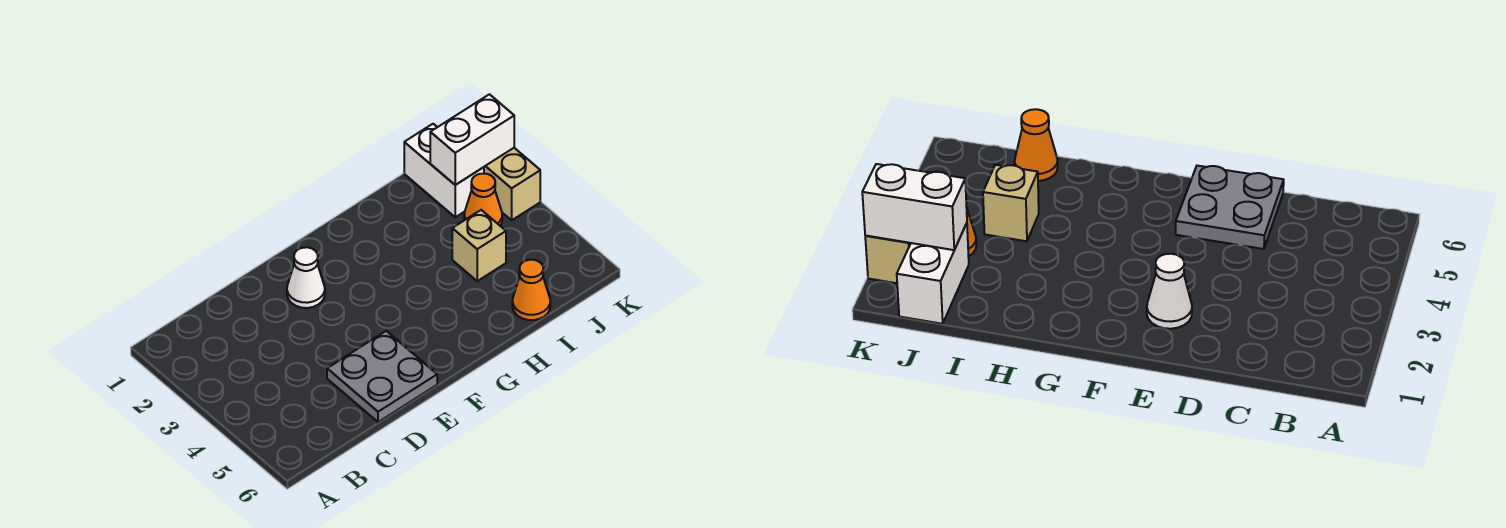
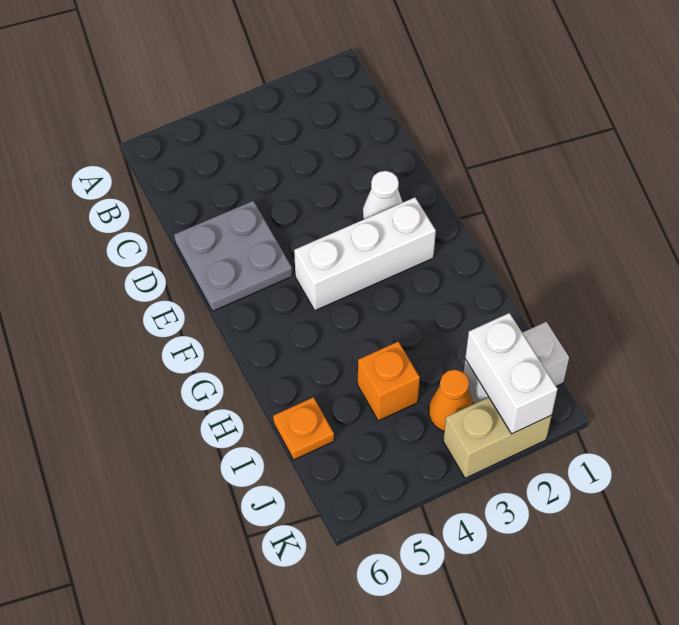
none -> white brick F2:F4 level 1
tan brick I4 level 1 -> orange brick I4 level 1
orange cone I6 level 1 -> orange plate I6 level 1

